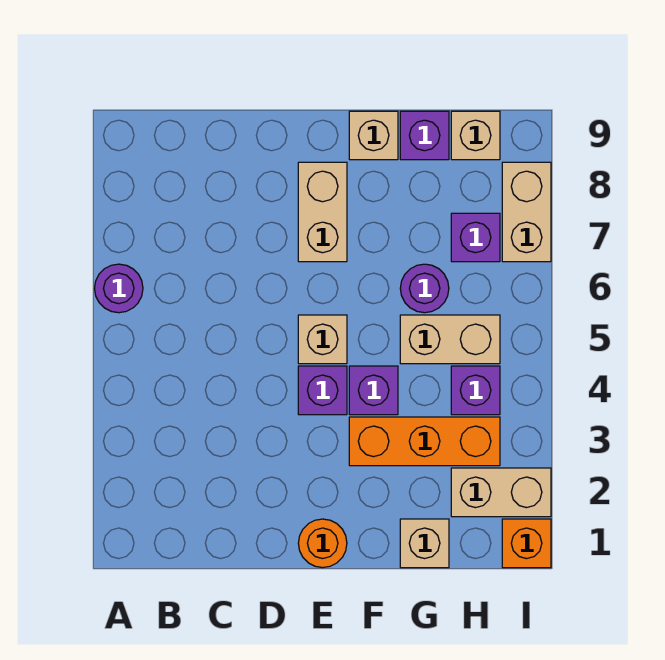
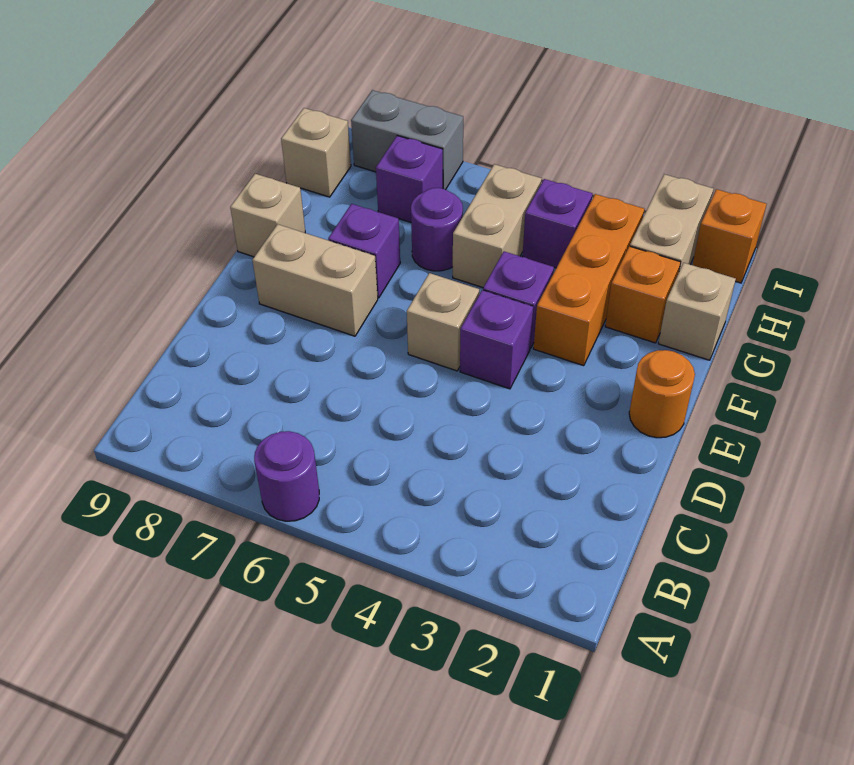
none -> orange brick G2 level 1
purple brick G9 level 1 -> purple brick F7 level 1
tan brick I7:I8 level 1 -> grey brick I7:I8 level 1

